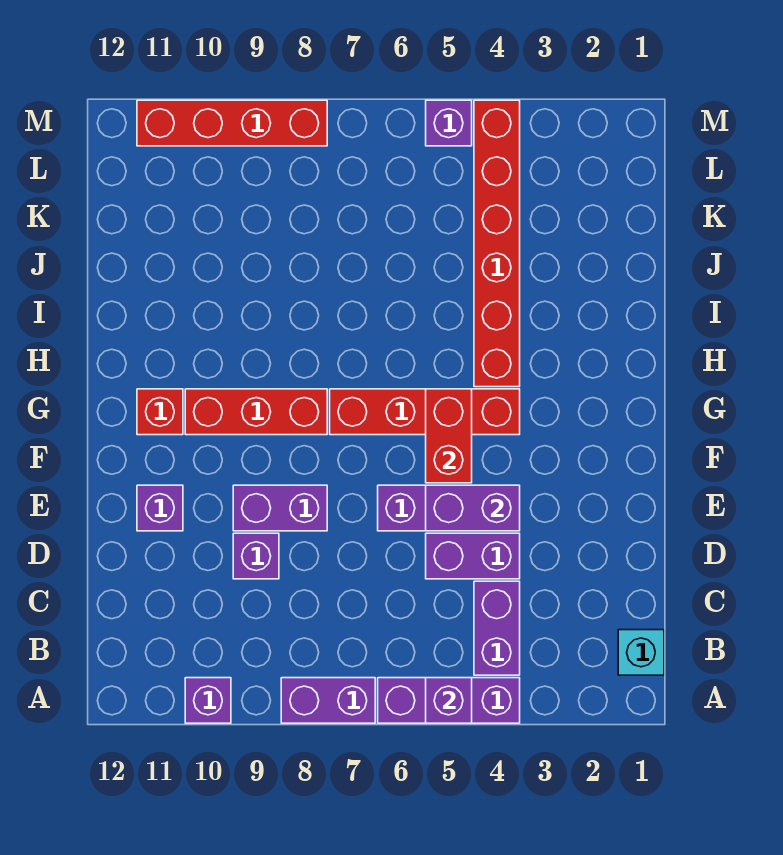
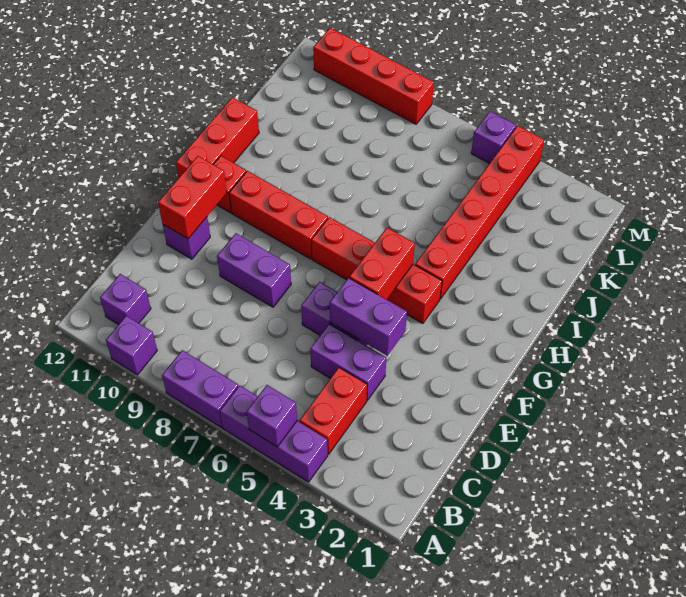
cyan brick B1 level 1 -> none
purple brick B4:C4 level 1 -> red brick B4:C4 level 1
purple brick D9 level 1 -> purple brick B11 level 1
none -> red brick E11:F11 level 2
none -> red brick G12:I12 level 1

